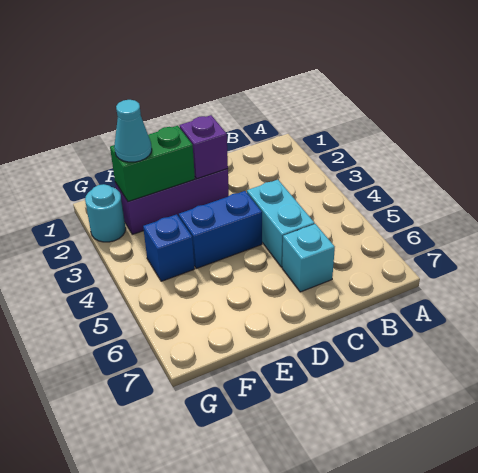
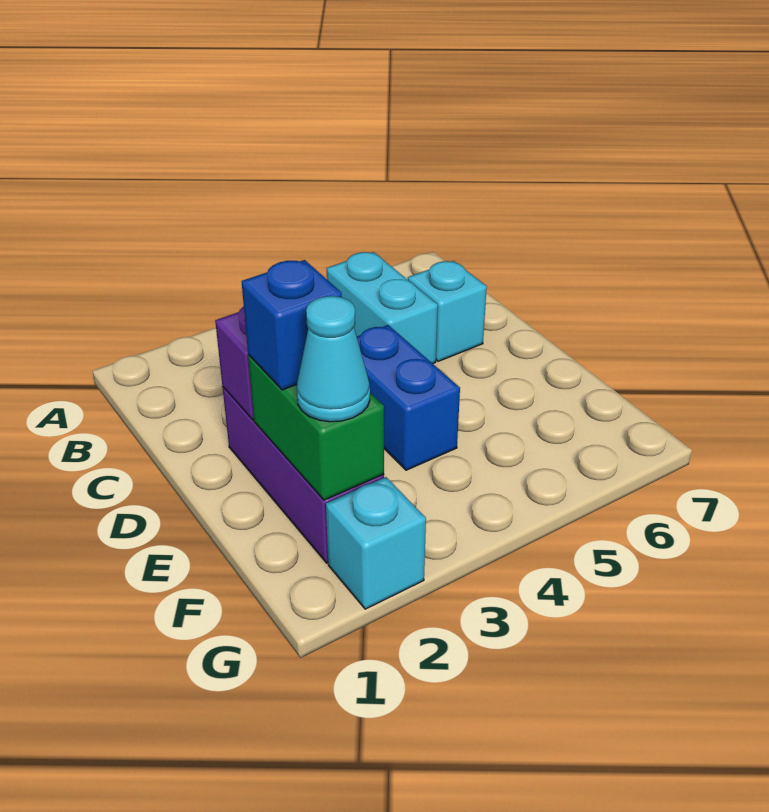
cyan brick C4:C5 level 1 -> cyan brick B5:C5 level 1
blue brick F4 level 1 -> blue brick E2 level 3
cyan round brick G2 level 1 -> cyan brick G2 level 1

